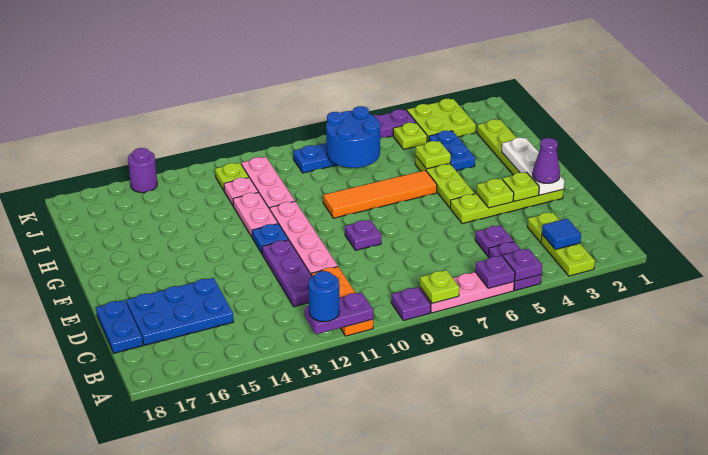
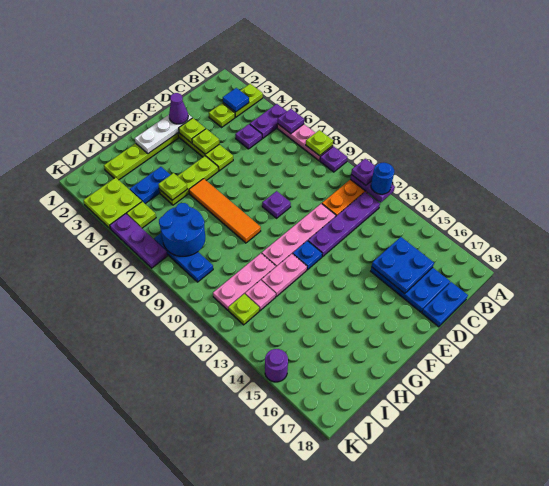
purple plate A5 level 2 -> purple plate A11 level 3
purple plate C12:E12 level 1 -> purple plate B12:E12 level 1
none -> blue plate C15:D16 level 2

